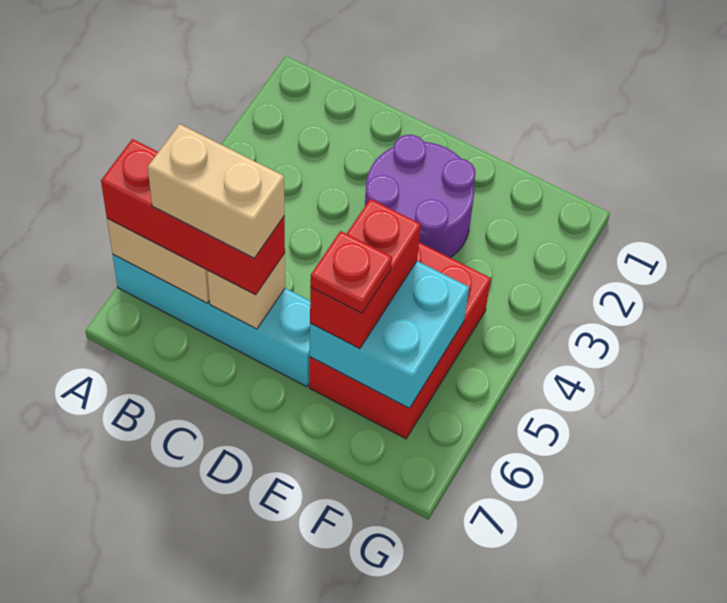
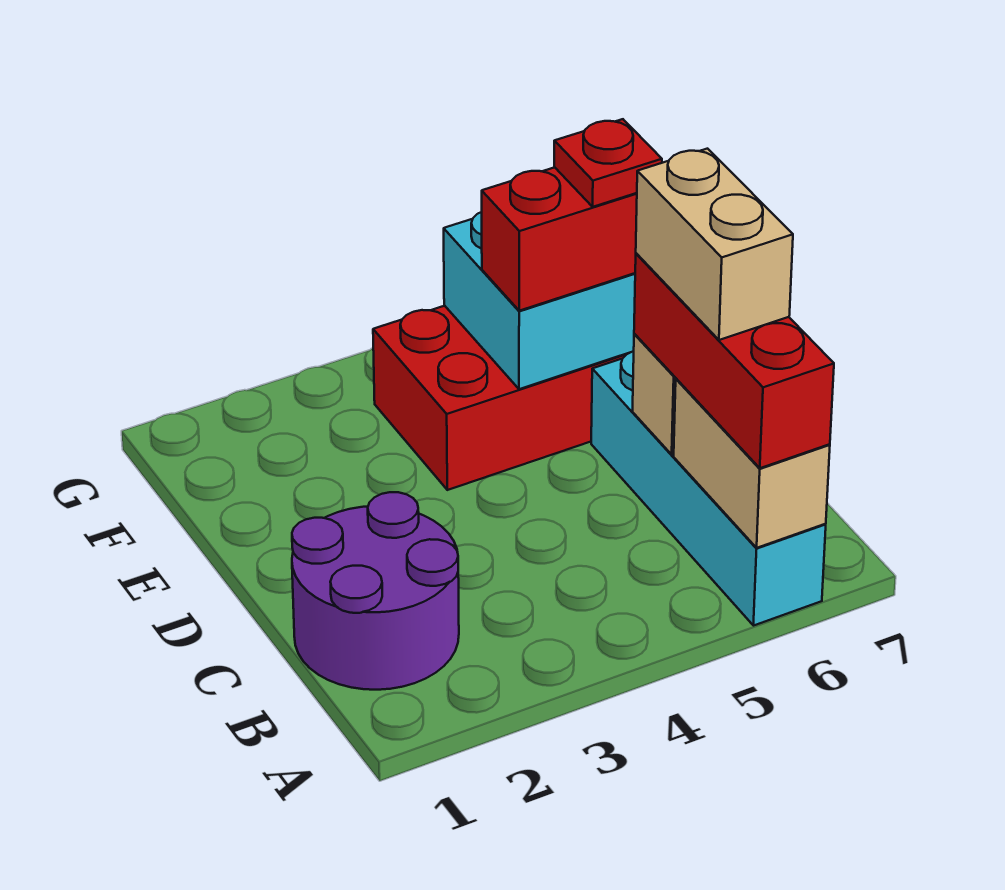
purple round brick D2:E3 level 1 -> purple round brick B1:C2 level 1

